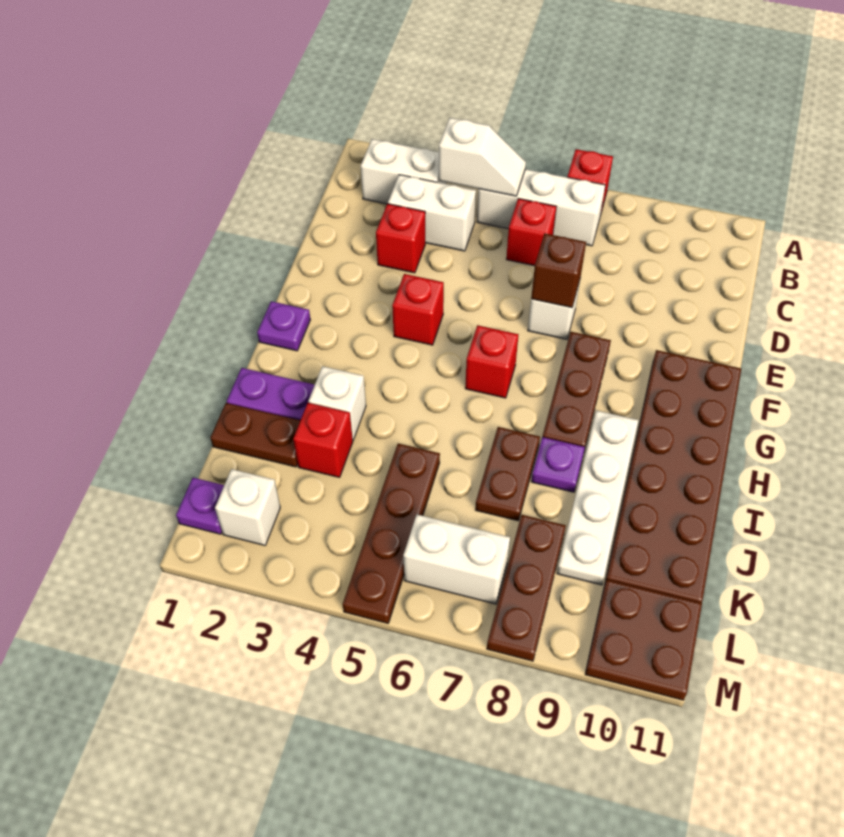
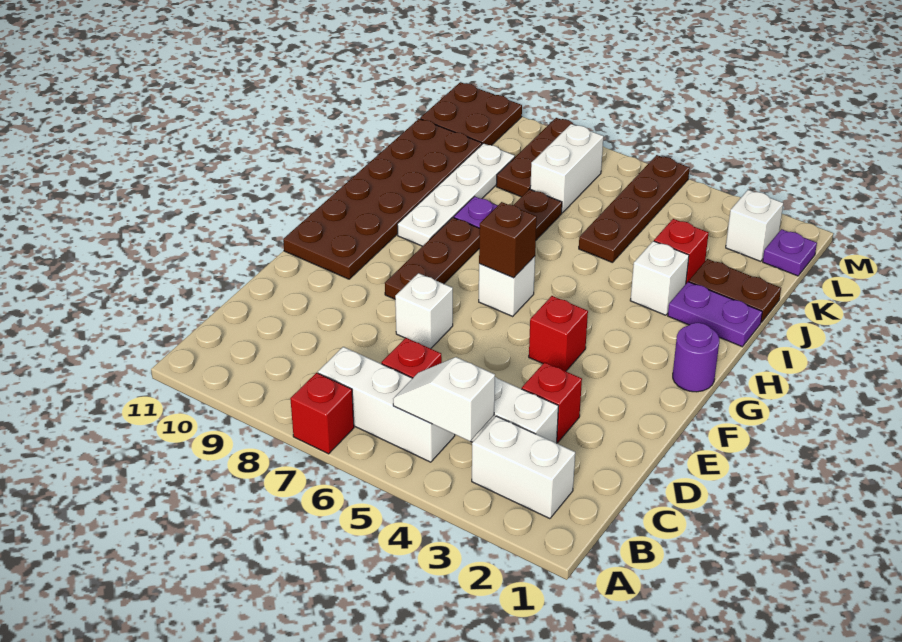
brown brick E7 level 2 -> brown brick G6 level 2
purple plate G1 level 1 -> purple round brick G1 level 1
red brick G6 level 1 -> white brick G6 level 1
white brick L6:L7 level 1 -> white brick K7:L7 level 1

